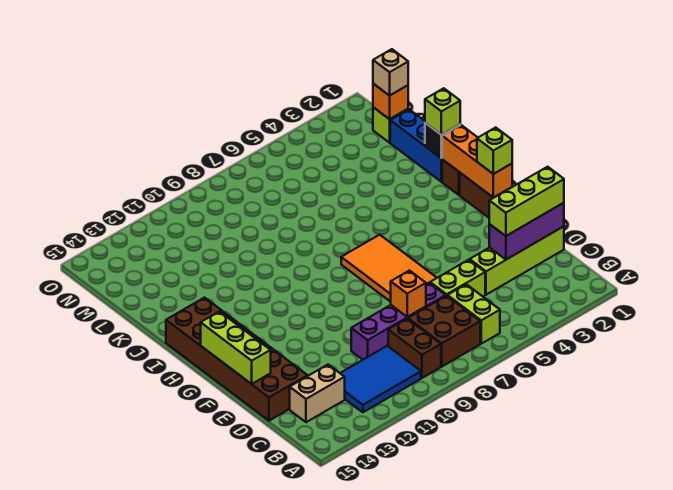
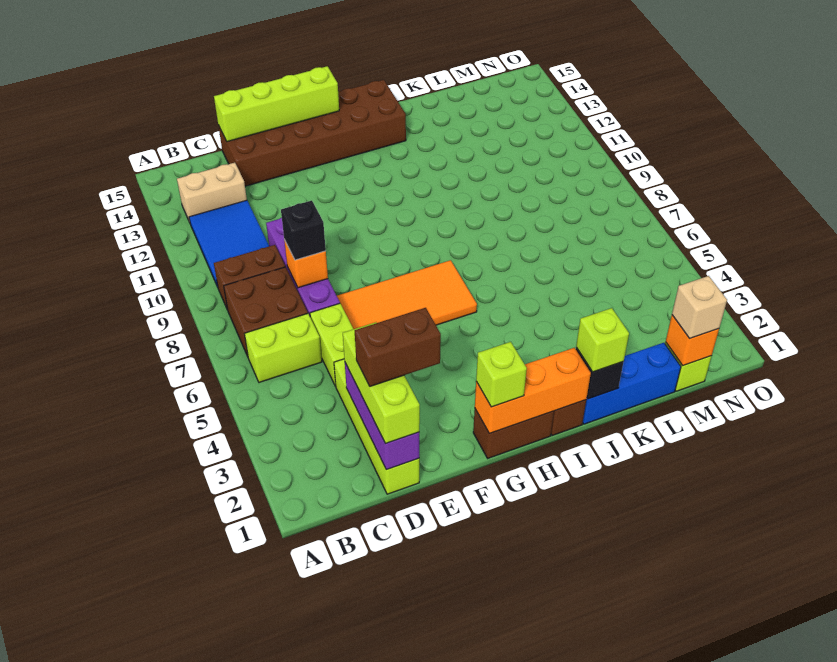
tan brick C13:C14 level 1 -> tan brick B13:C13 level 1
none -> brown brick D2:E2 level 4
none -> black brick D8 level 3
lime brick E15:G15 level 2 -> lime brick D15:G15 level 2

